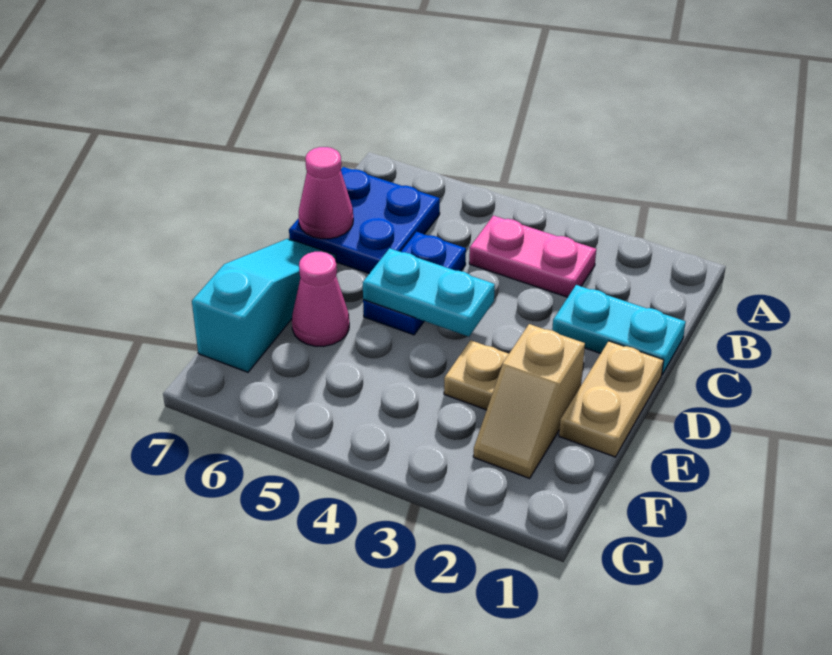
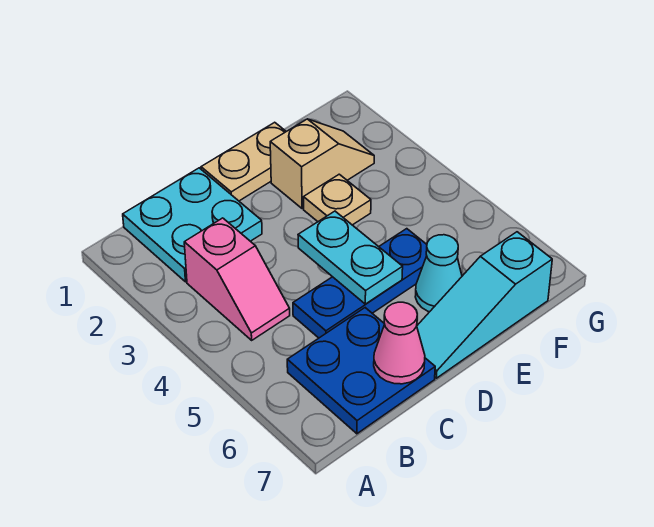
pink plate B3:B4 level 1 -> pink slope B3:B4 level 1 top 3
cyan plate C1:C2 level 1 -> cyan plate B1:C2 level 1
blue plate C5:D5 level 1 -> blue plate C5:E5 level 1
pink cone E6 level 1 -> cyan cone E6 level 1

